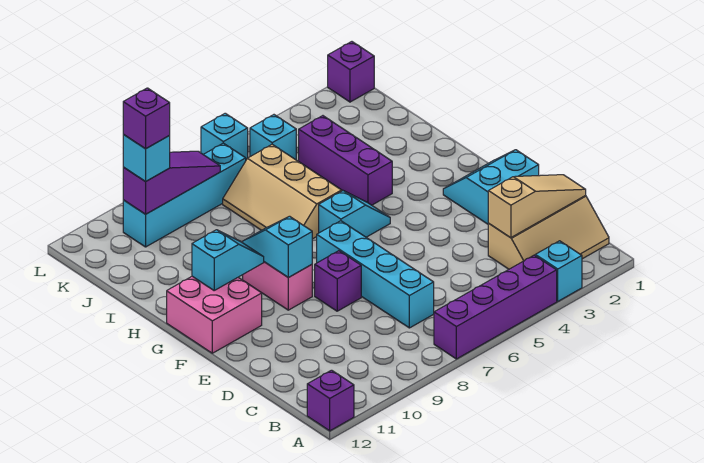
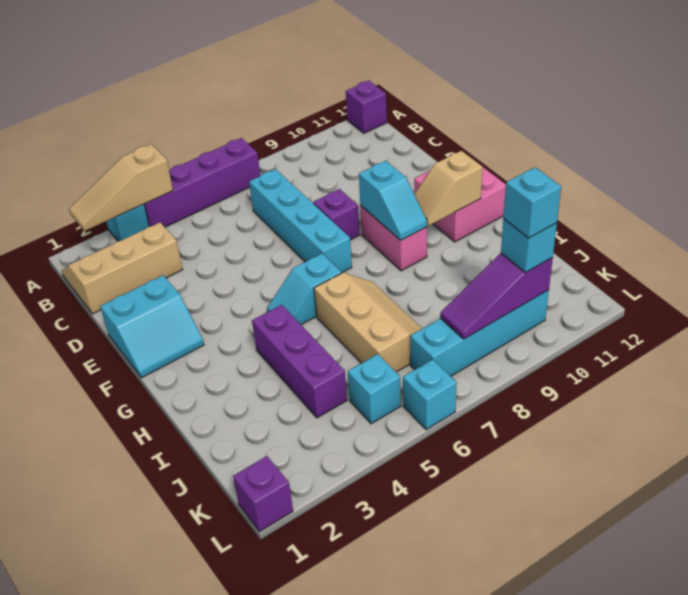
tan slope C1:C3 level 2 top 3 -> tan slope A2:A4 level 2 top 4
cyan slope G10:G11 level 2 top 11 -> tan slope G10:G11 level 2 top 11
purple brick K10 level 4 -> cyan brick K10 level 4

